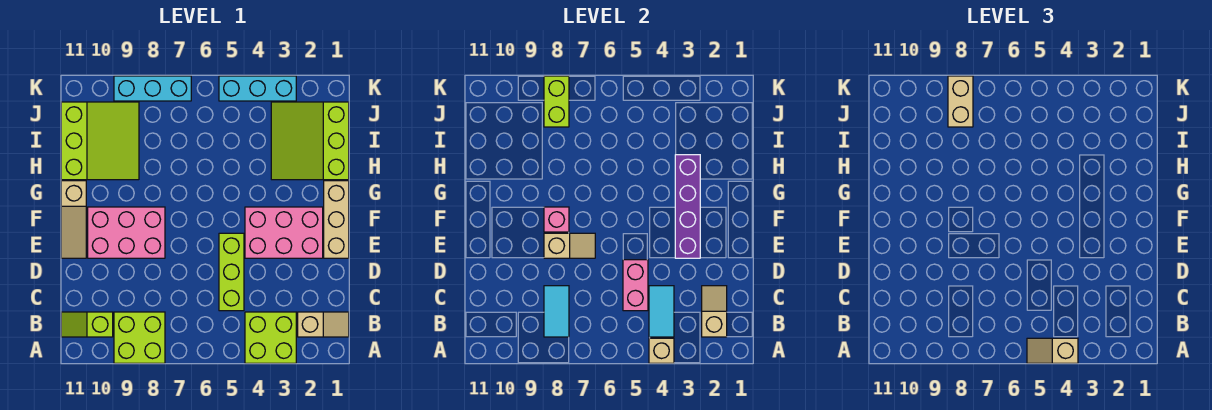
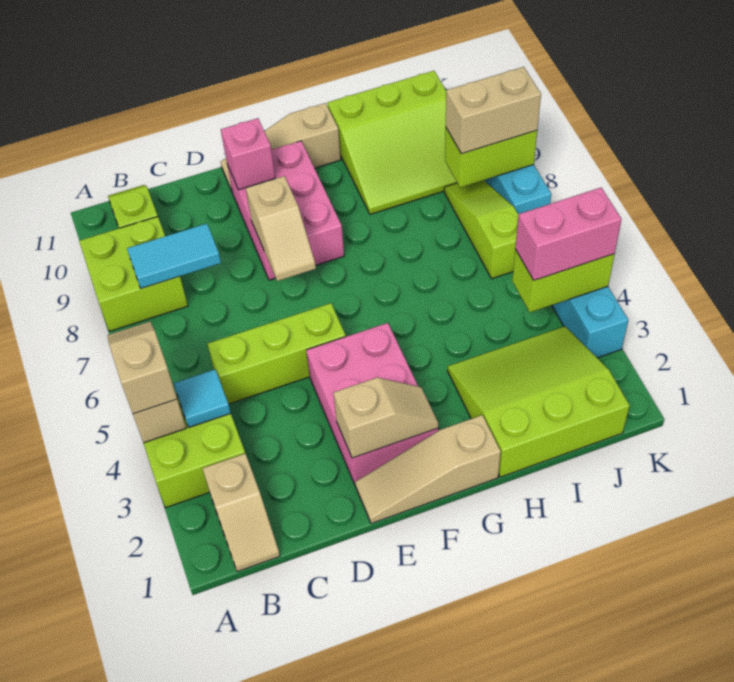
tan slope B2:C2 level 2 top B -> tan slope E2:F2 level 2 top E
cyan tile B4:C4 level 2 -> cyan tile B4 level 2
pink brick C5:D5 level 2 -> pink brick J4:K4 level 3
tan brick E1:G1 level 1 -> tan slope E1:G1 level 1 top G
purple brick E3:H3 level 2 -> none
pink brick F8 level 2 -> pink brick E10 level 2
none -> lime brick J4:K4 level 2
none -> lime slope J6:J8 level 1 top 6

